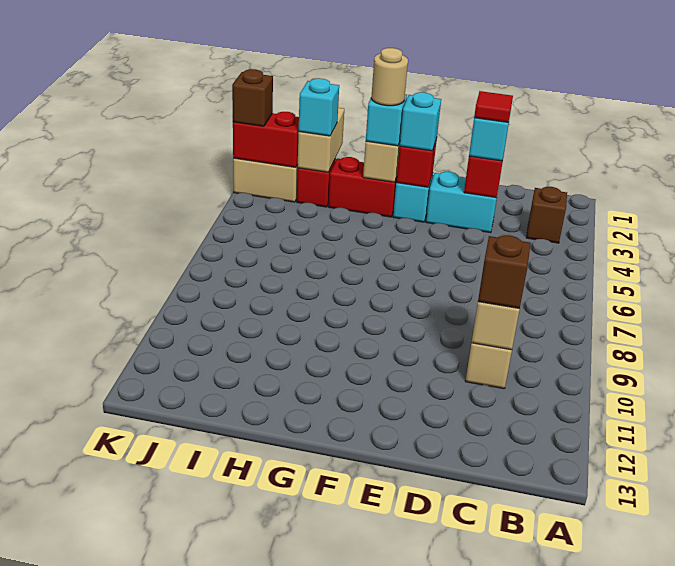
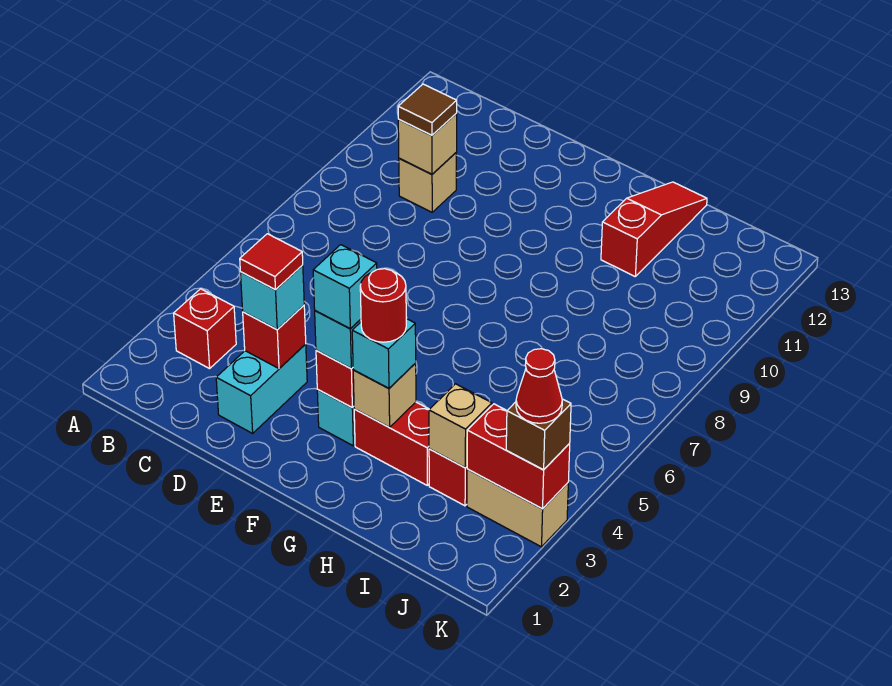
brown brick B3 level 1 -> red brick B3 level 1
brown brick C10 level 3 -> brown tile C10 level 3
cyan brick D3:E3 level 1 -> cyan brick D2:D3 level 1
tan round brick G3 level 4 -> red round brick G3 level 4
none -> red slope H11:H13 level 1 top 11
tan brick I2:I3 level 2 -> tan brick I3 level 2
cyan brick I3 level 3 -> cyan brick F3 level 4
none -> red cone K3 level 4

